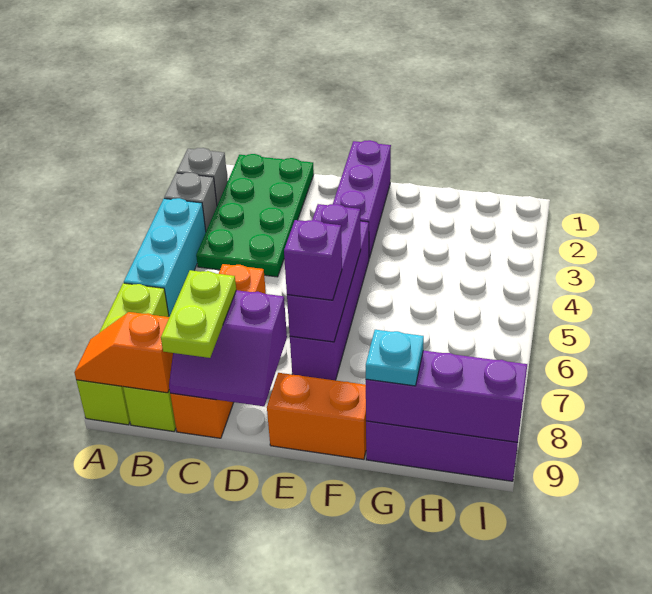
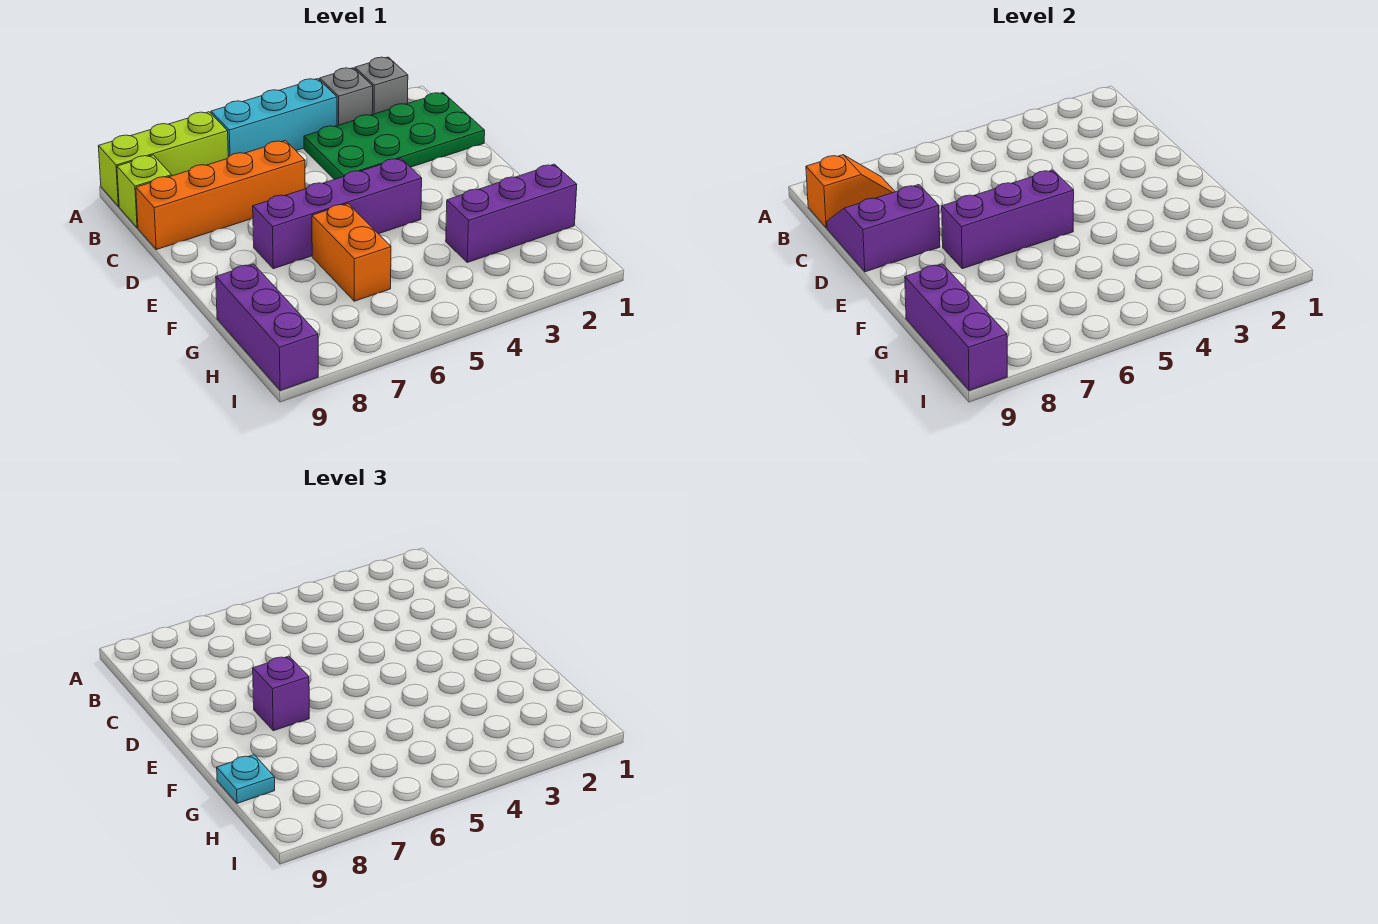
orange slope A9:B9 level 2 top B -> orange slope B8:B9 level 2 top 9
purple slope C8:D9 level 2 top 8 -> purple slope C8:D9 level 2 top D
lime plate C8:C9 level 3 -> none
purple brick E1:E3 level 1 -> purple brick G1:G3 level 1
orange brick E9:F9 level 1 -> orange brick F6:G6 level 1

